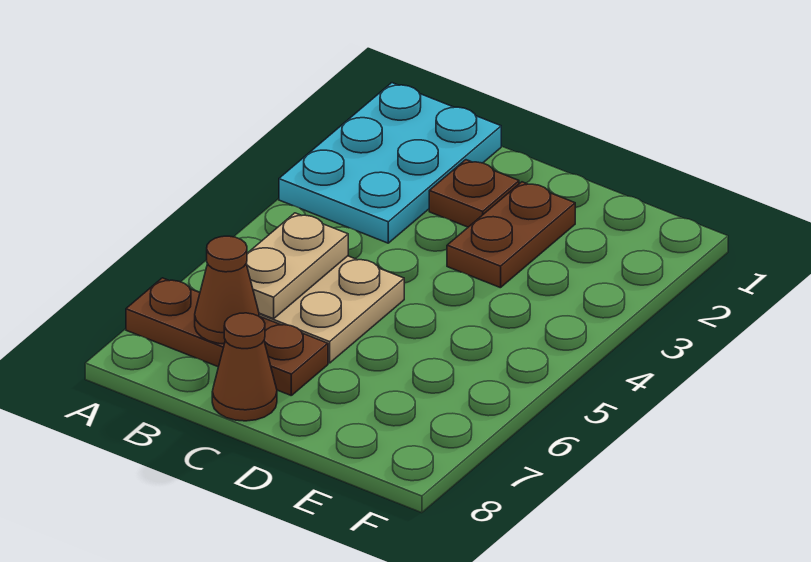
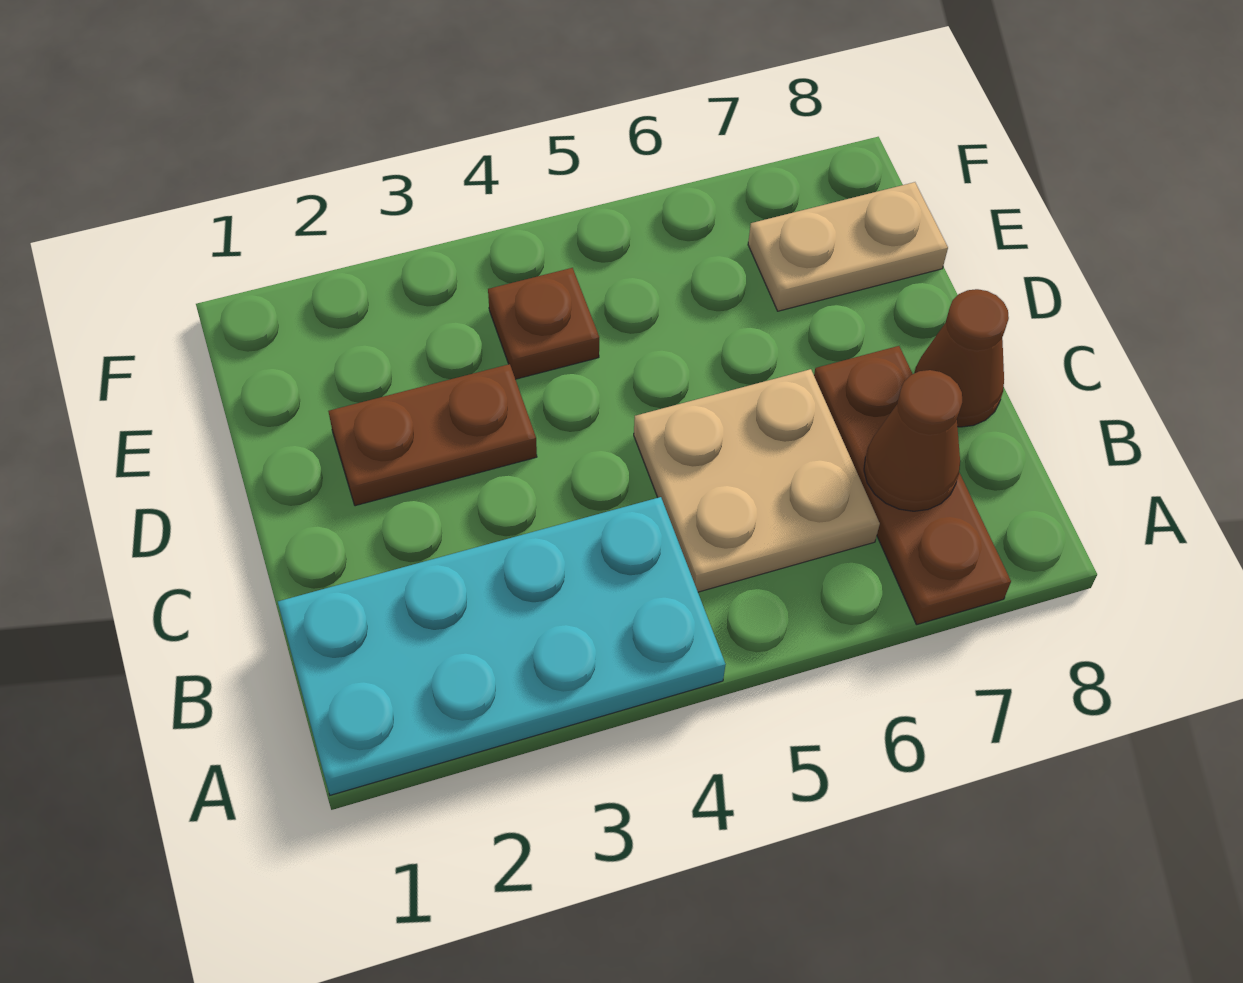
cyan plate A1:B3 level 1 -> cyan plate A1:B4 level 1
tan plate B5:B6 level 2 -> tan plate E7:E8 level 1
brown plate C2 level 1 -> brown plate E4 level 1

